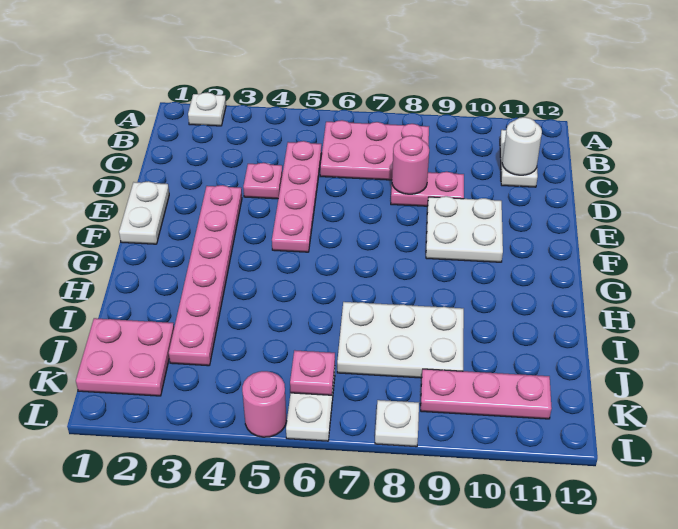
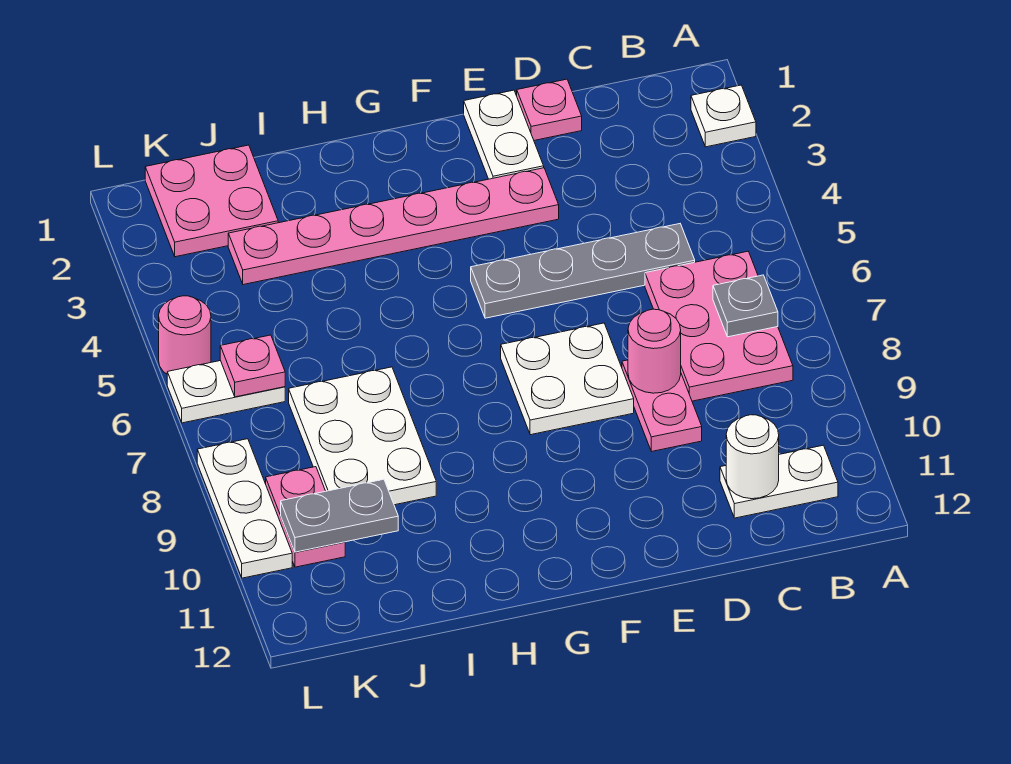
none -> grey plate B7 level 2
pink plate C5:F5 level 1 -> grey plate C5:F5 level 1
pink plate D4 level 1 -> pink plate D1 level 1
white plate E1:F1 level 1 -> white plate E1:E2 level 1
white plate E9:F10 level 1 -> white plate E7:F8 level 1
none -> grey plate J10:K10 level 2
pink plate K9:K11 level 1 -> pink plate K9:K10 level 1
white plate L8 level 1 -> white plate L8:L10 level 1

